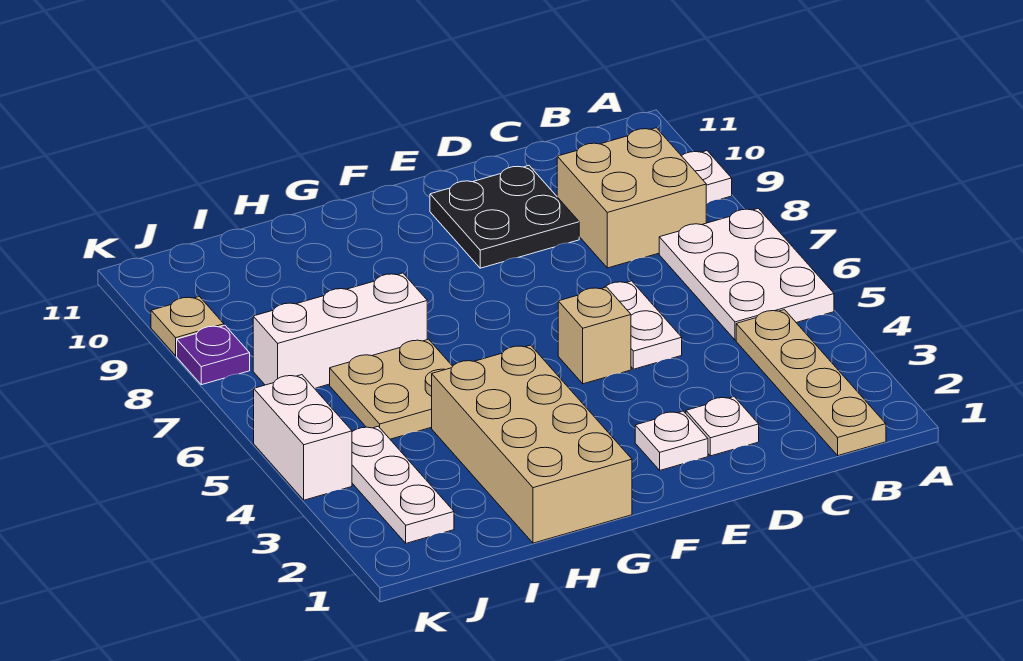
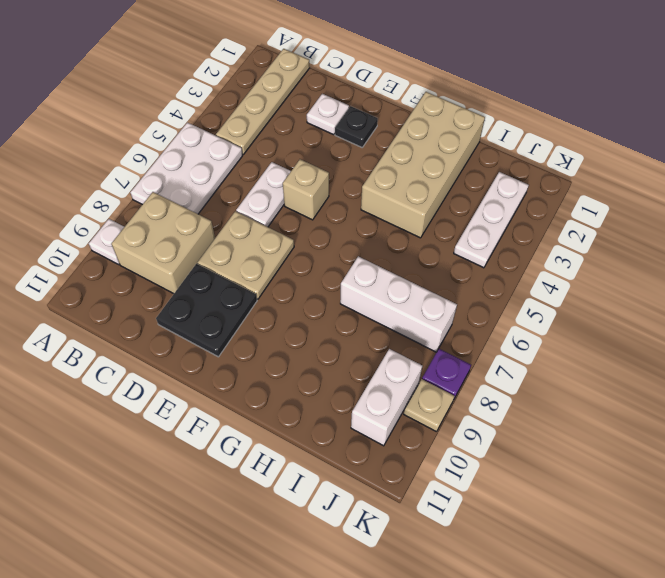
white plate E2 level 1 -> black plate E2 level 1
tan plate H5:I6 level 1 -> tan plate D7:E8 level 1
white brick K4:K5 level 1 -> white brick J9:J10 level 1

